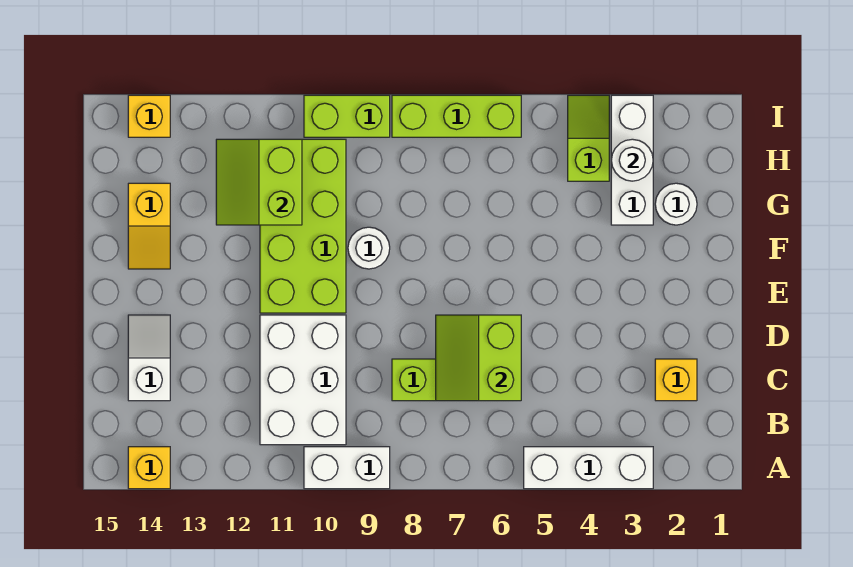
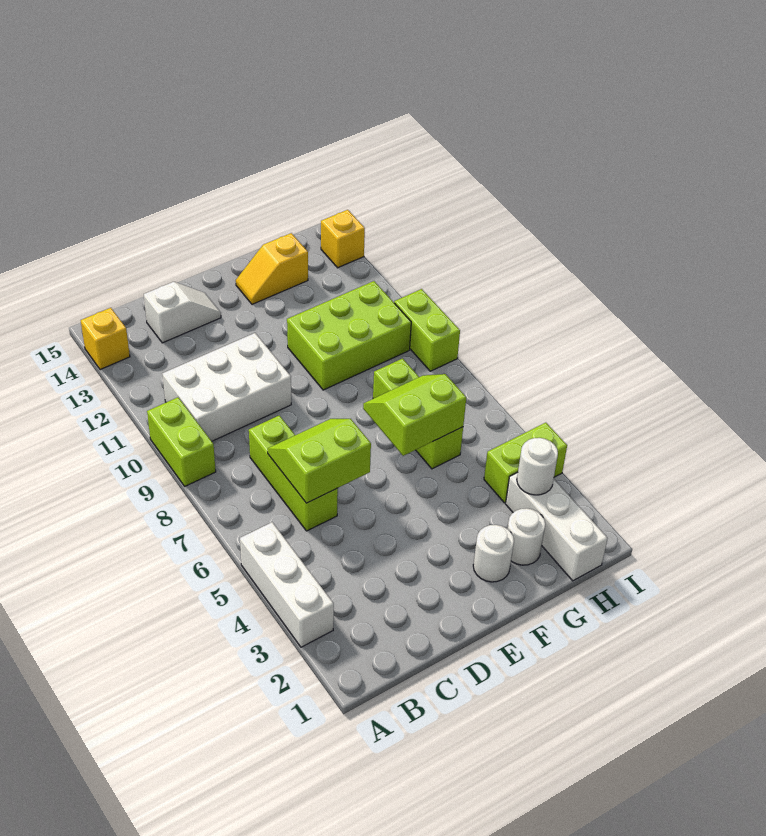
white brick A9:A10 level 1 -> lime brick A9:A10 level 1
yellow brick C2 level 1 -> none
lime brick E10:H11 level 1 -> lime brick F10:H11 level 1
white round brick F9 level 1 -> white round brick F2 level 1
white brick G3:I3 level 1 -> white brick H1:H3 level 1
lime slope G11:H12 level 2 top 11 -> lime slope F6:G7 level 2 top 6
lime slope H4:I4 level 1 top H -> lime brick H4:I4 level 1
lime brick I6:I8 level 1 -> lime brick G6:G8 level 1

